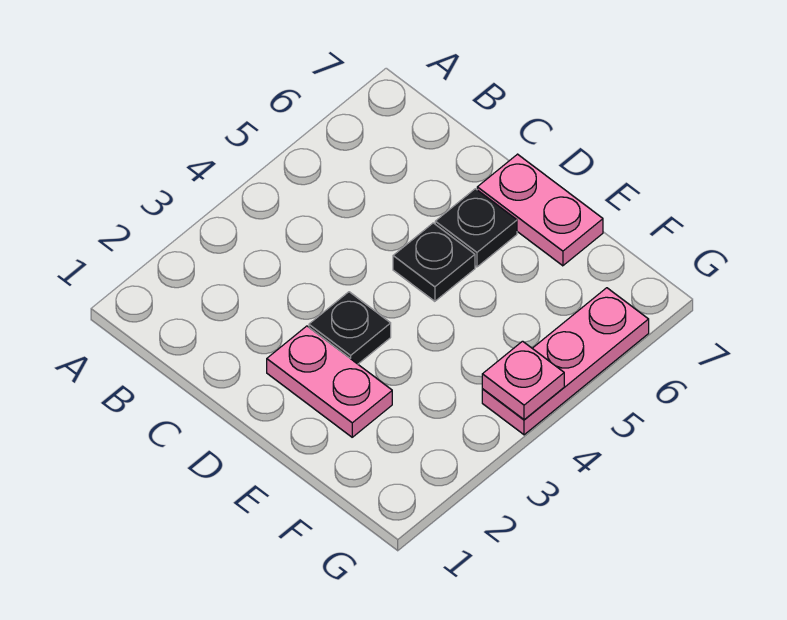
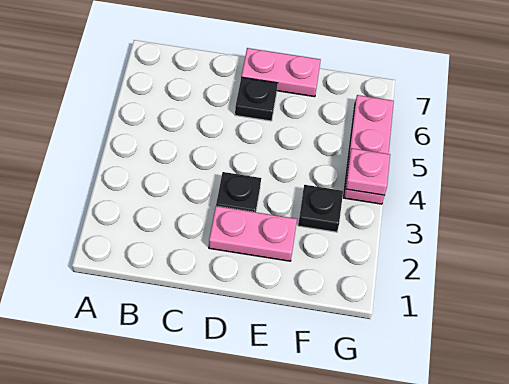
black plate D5 level 1 -> black plate F3 level 1

